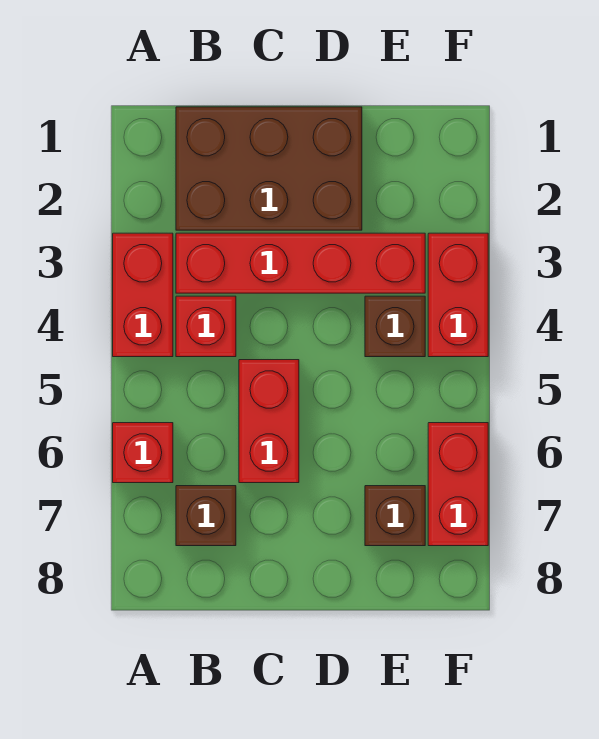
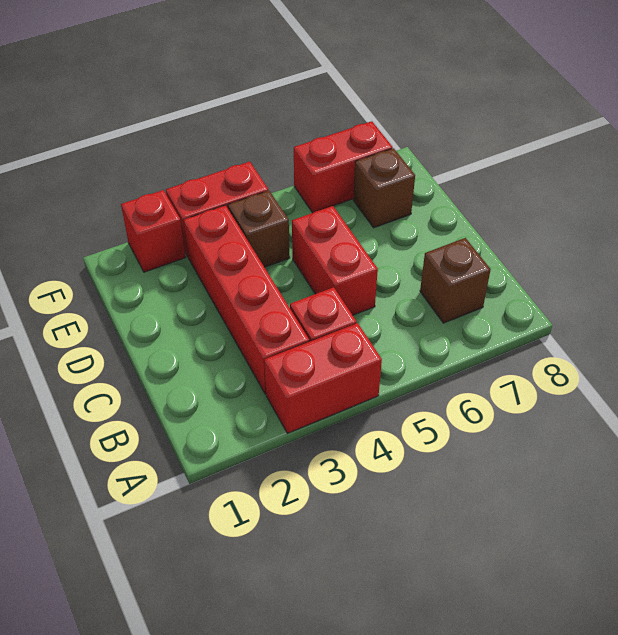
red brick A6 level 1 -> red brick F2 level 1
brown brick B1:D2 level 1 -> none
red brick C5:C6 level 1 -> red brick C5:D5 level 1

